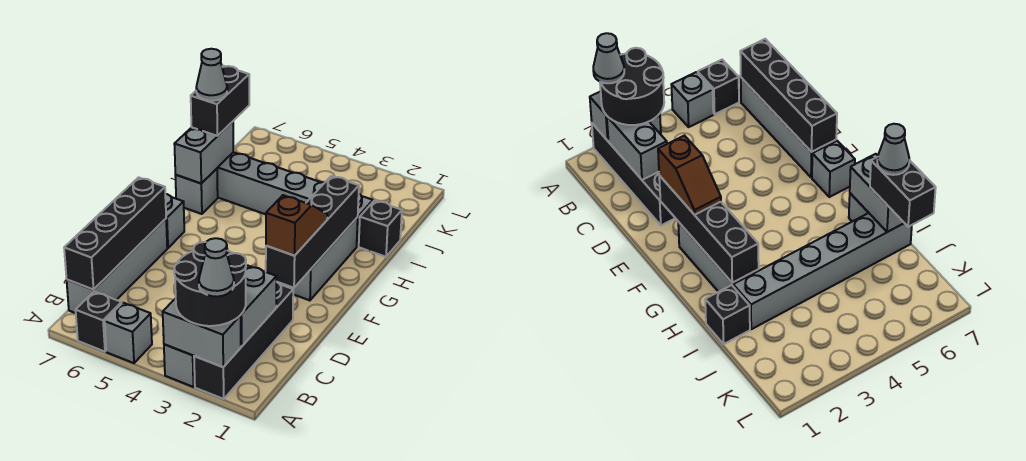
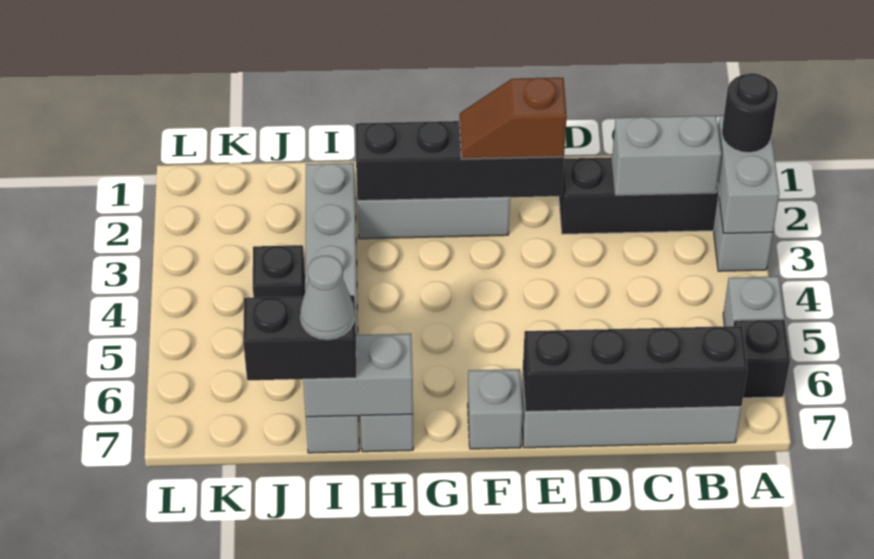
black round brick A2:B3 level 3 -> black round brick A2 level 3
grey cone A2 level 4 -> none
black brick I1 level 1 -> black brick J4 level 1

